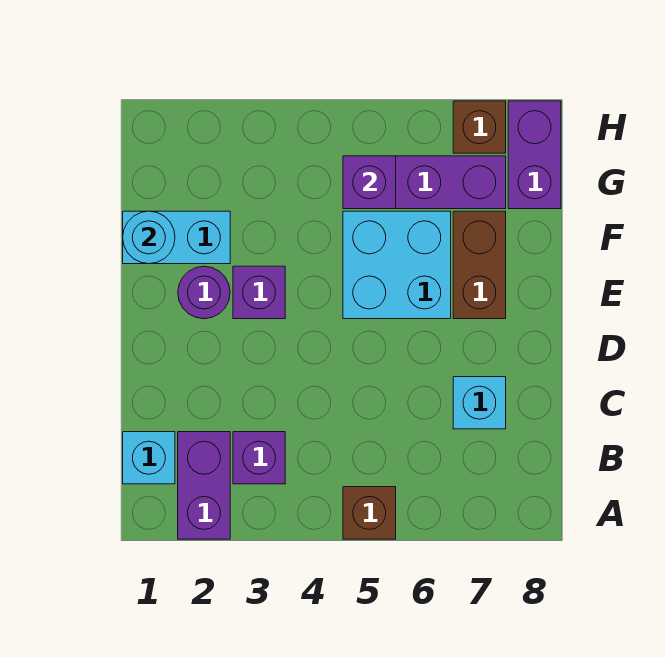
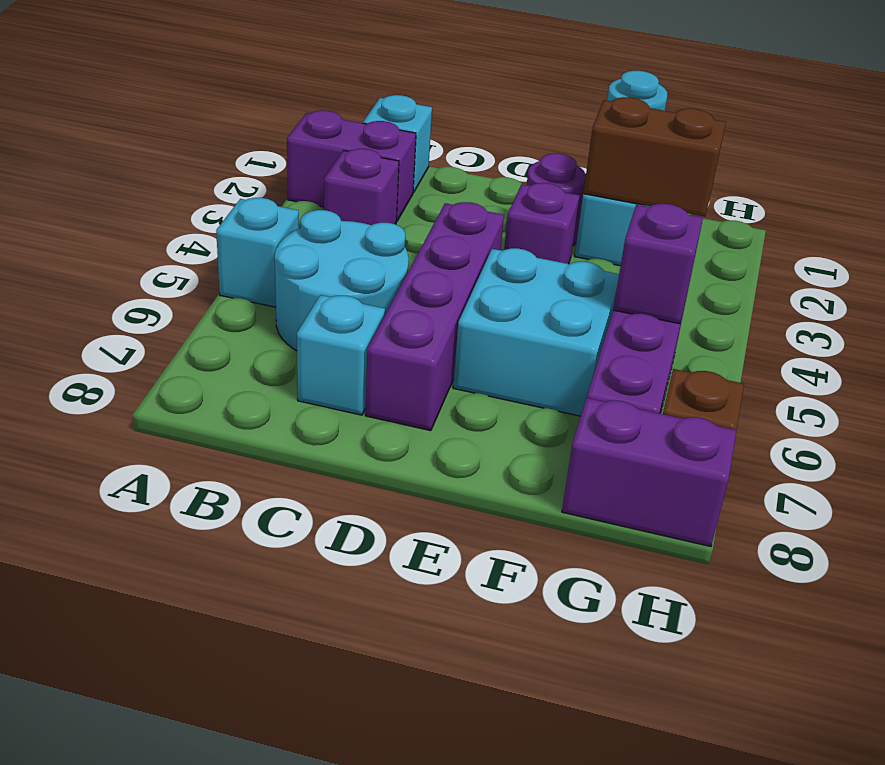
brown brick A5 level 1 -> cyan brick A5 level 1
none -> cyan round brick B5:C6 level 1
none -> purple brick D4:D7 level 1
brown brick E7:F7 level 1 -> brown brick F2:G2 level 2

